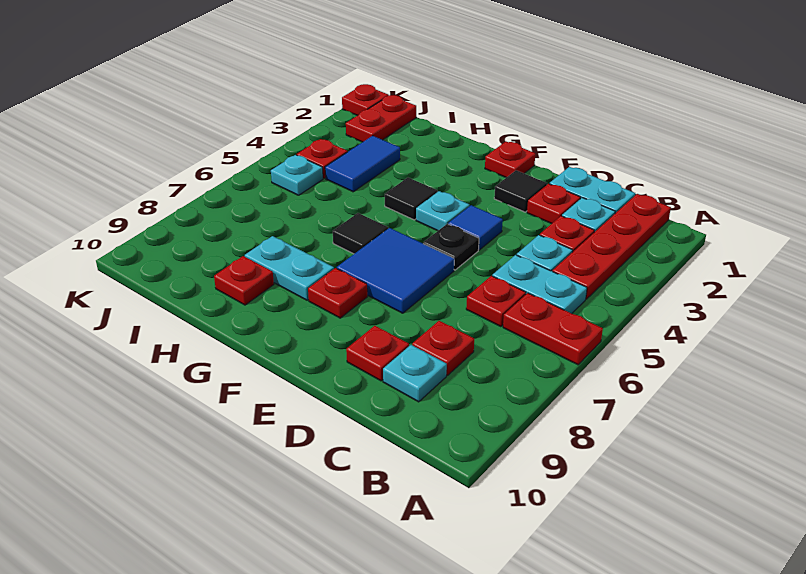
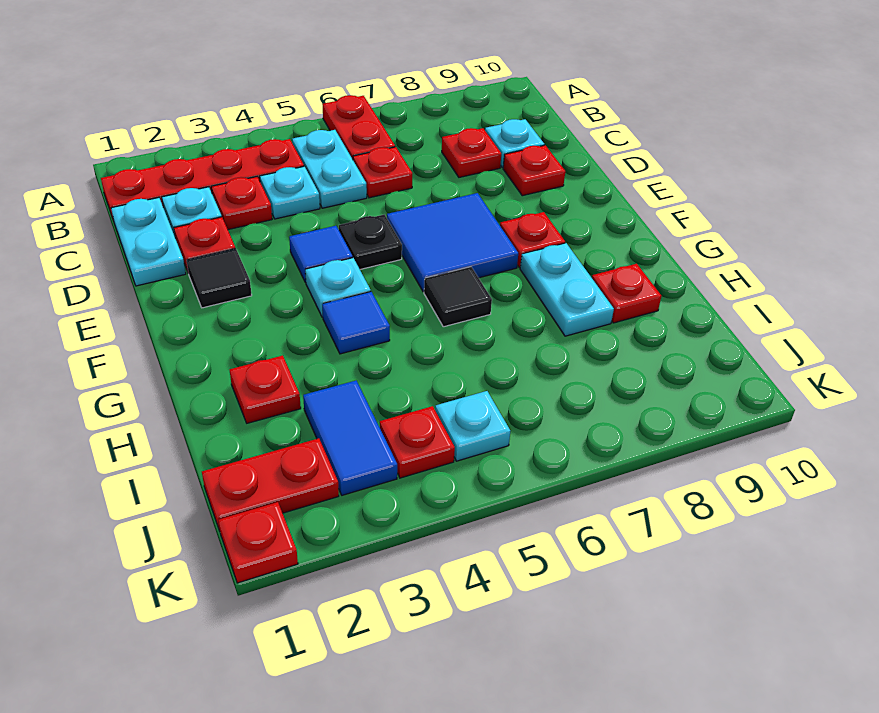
red plate F1 level 1 -> red plate H2 level 1
black tile G4 level 1 -> blue tile G4 level 1
blue tile I3:I4 level 1 -> blue tile I3:J3 level 1

